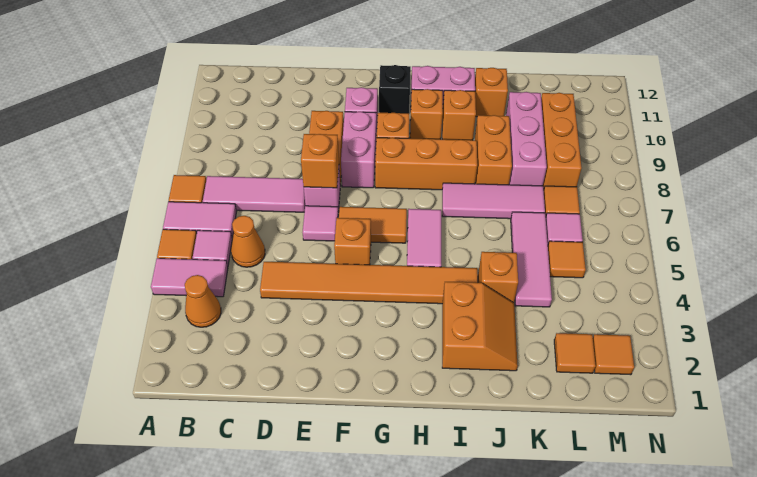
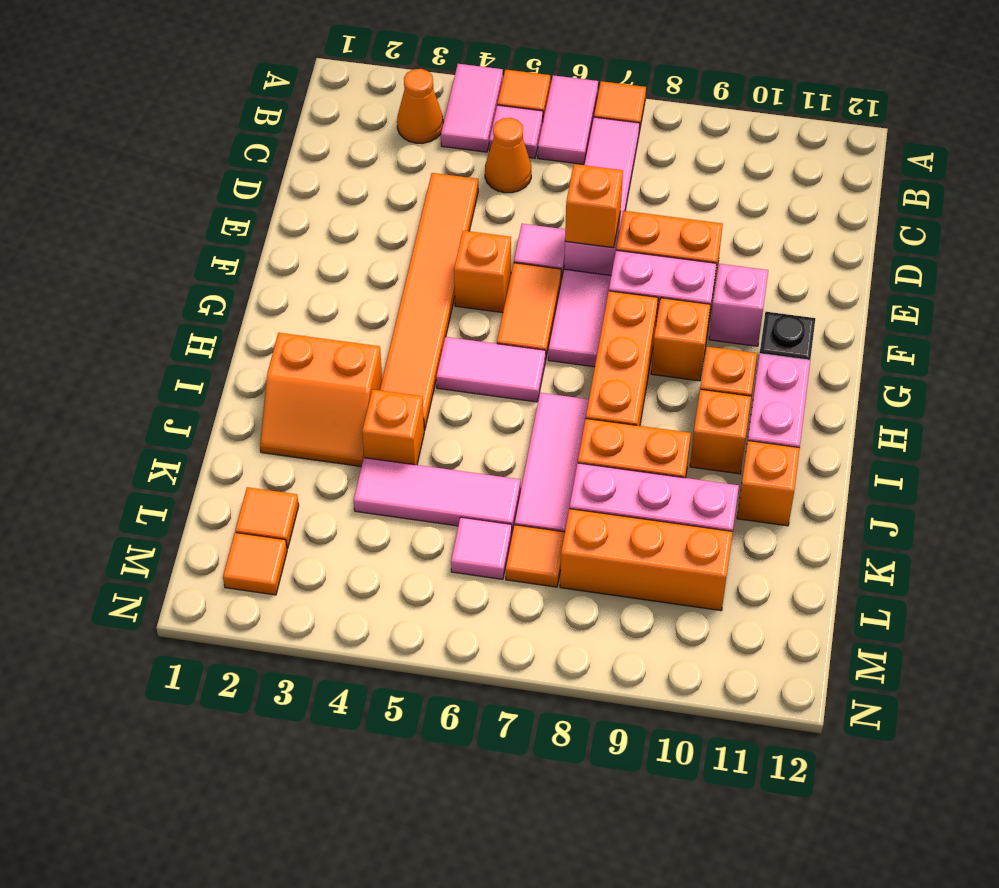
none -> pink tile F7:G7 level 1
orange tile L5 level 1 -> none

